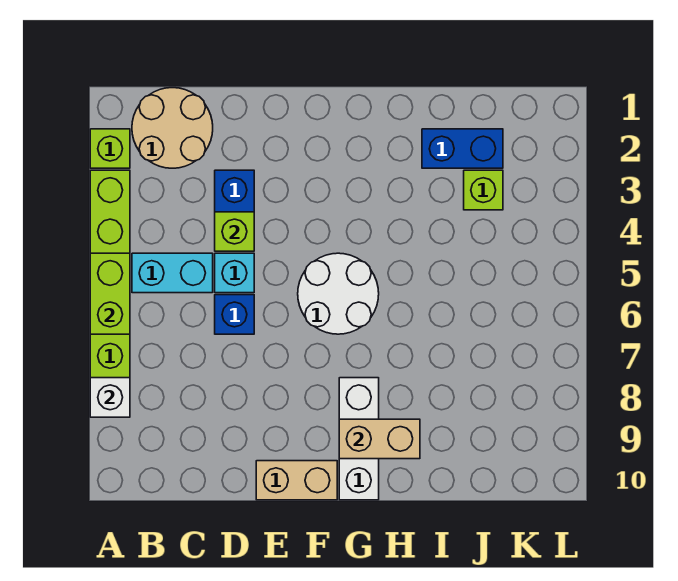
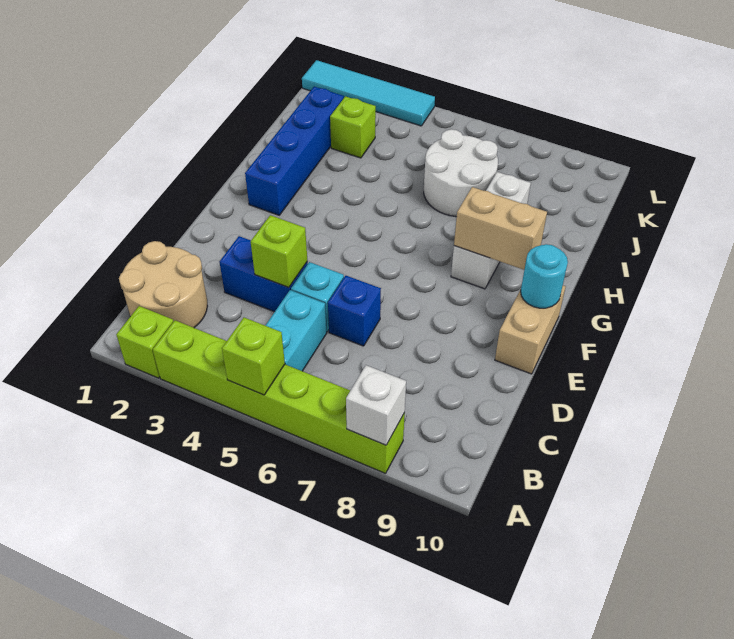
lime brick A5:A6 level 2 -> lime brick A5 level 2
white round brick F5:G6 level 1 -> white round brick I6:J7 level 1
none -> cyan round brick F10 level 2
white brick G8:G10 level 1 -> white brick G8:I8 level 1
tan brick G9:H9 level 2 -> tan brick G8:G9 level 2
blue brick I2:J2 level 1 -> blue brick G2:J2 level 1
none -> cyan tile L1:L4 level 1

